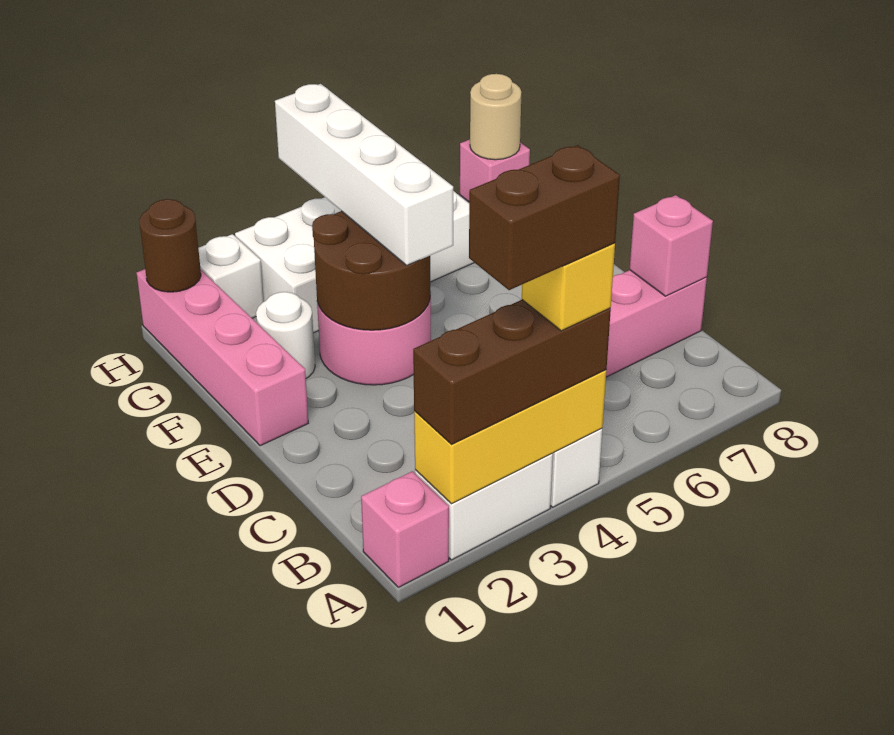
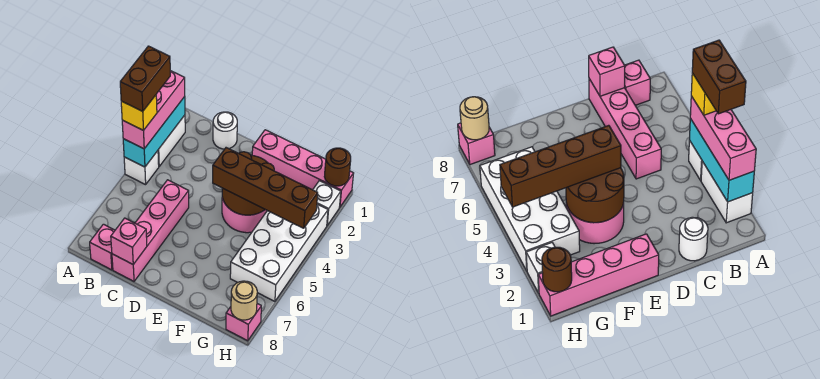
pink brick A1 level 1 -> pink brick B8 level 1
yellow brick A2:A4 level 2 -> cyan brick A2:A4 level 2
brown brick A2:A4 level 3 -> pink brick A2:A4 level 3
white brick E4:H4 level 3 -> brown brick E4:H4 level 3
white round brick F2 level 1 -> white round brick C1 level 1

